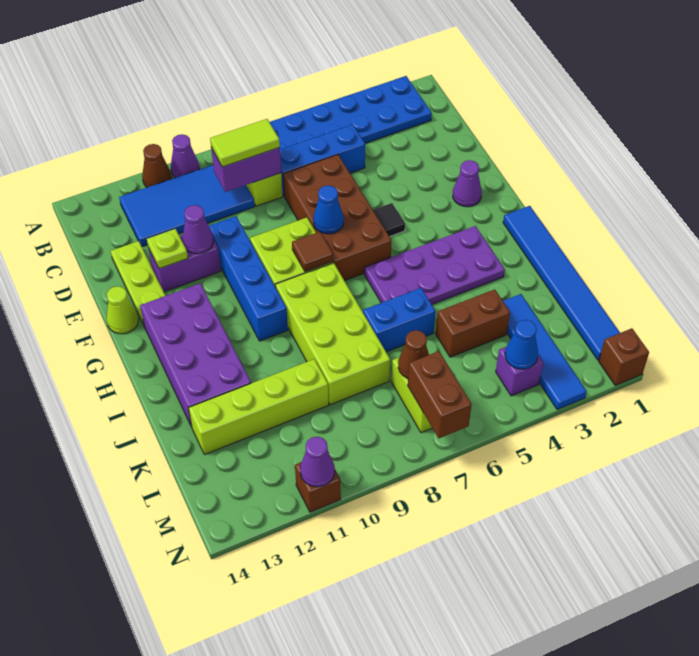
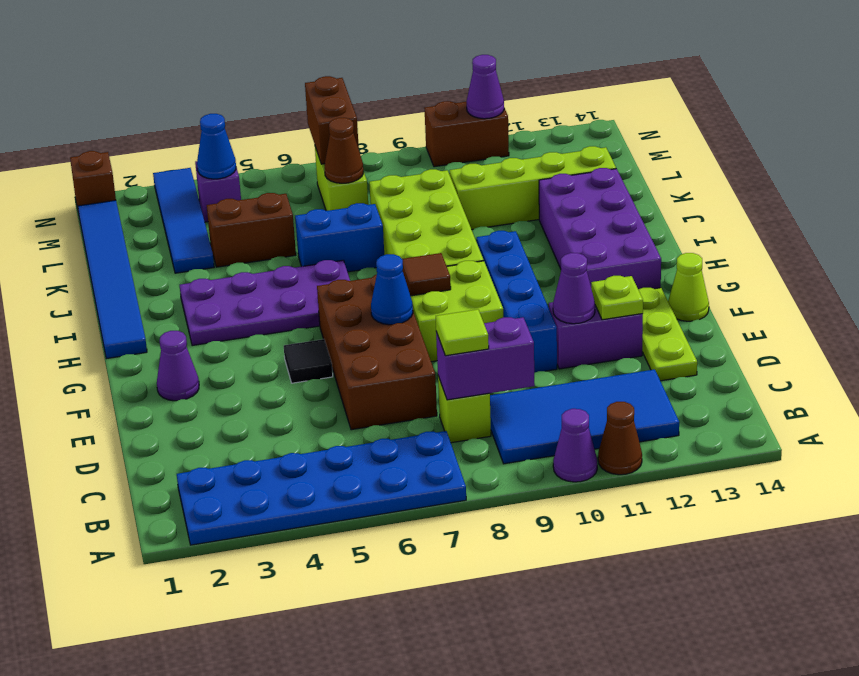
blue brick C5:C7 level 1 -> none
lime tile C8:C9 level 3 -> lime tile C8 level 3
brown brick N11 level 1 -> brown brick N10:N11 level 1

